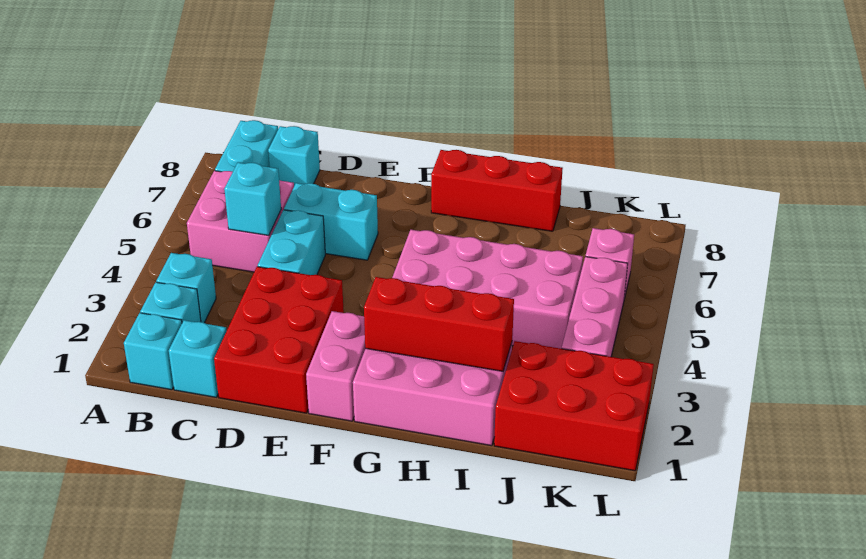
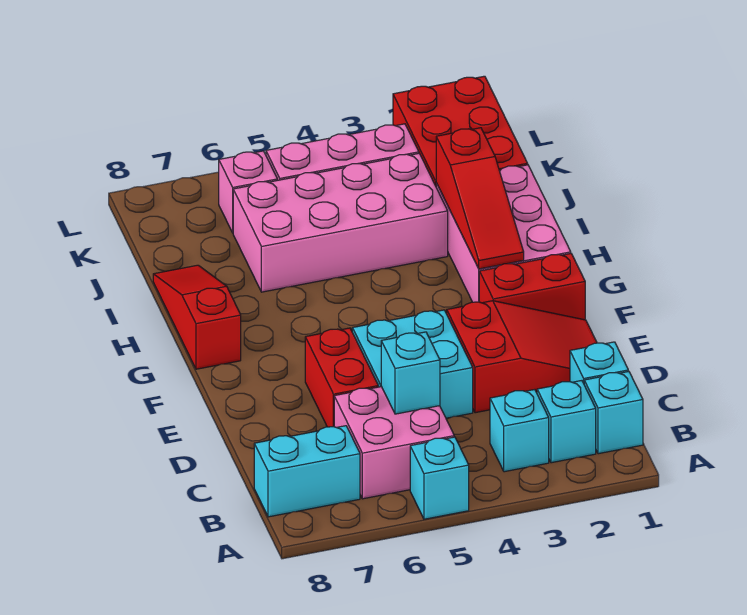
cyan brick C8 level 1 -> cyan brick A5 level 1
red brick D1:E3 level 1 -> red slope D1:E3 level 1 top 3
cyan brick D4:D5 level 1 -> cyan brick D4:E5 level 1
cyan brick D6:E6 level 1 -> red brick D6:E6 level 1
pink brick F1:F2 level 1 -> red brick F1:F2 level 1
red brick G2:I2 level 2 -> red slope G2:I2 level 2 top I
pink brick G4:J5 level 1 -> pink brick I3:J6 level 1
red brick G8:I8 level 1 -> red slope G8:I8 level 1 top G

